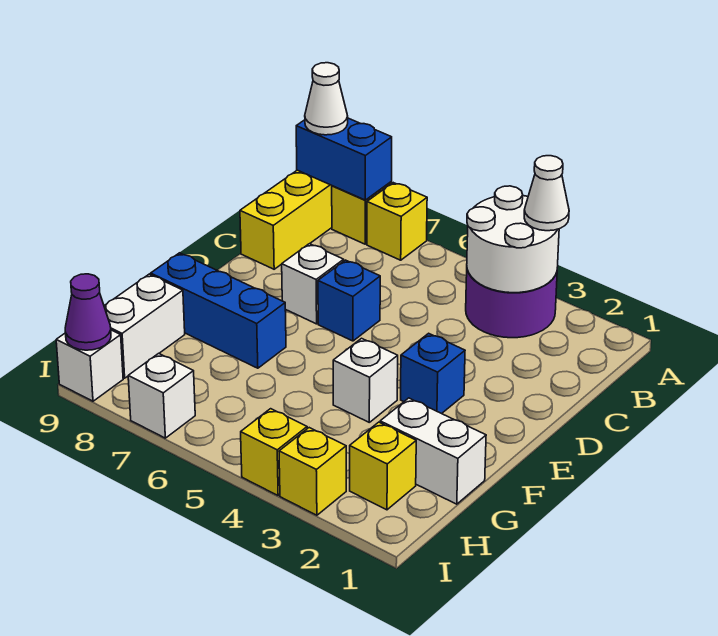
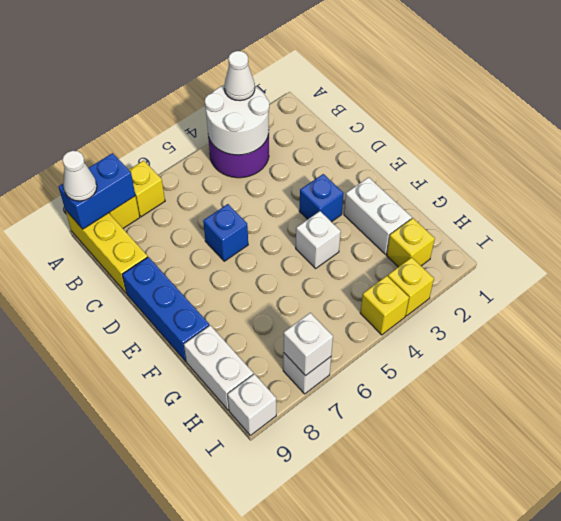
white brick D7 level 1 -> white brick I7 level 2
blue brick F7:F9 level 1 -> blue brick D9:F9 level 1
white brick G1:G2 level 1 -> white brick F2:G2 level 1
purple cone I9 level 2 -> none

